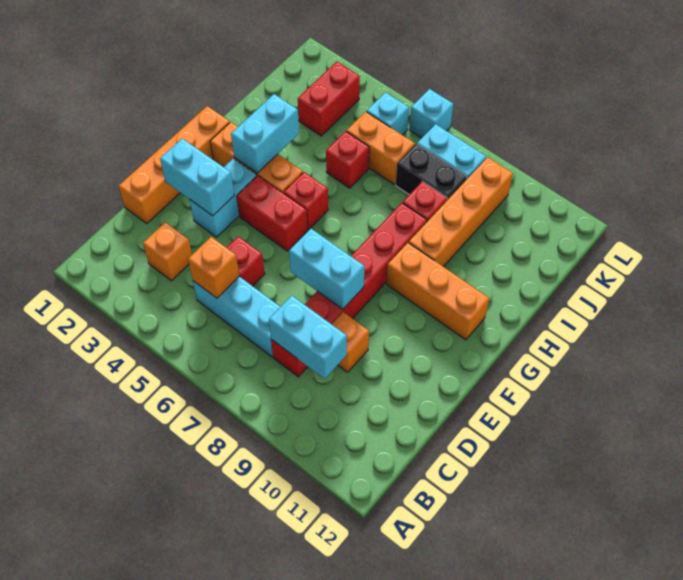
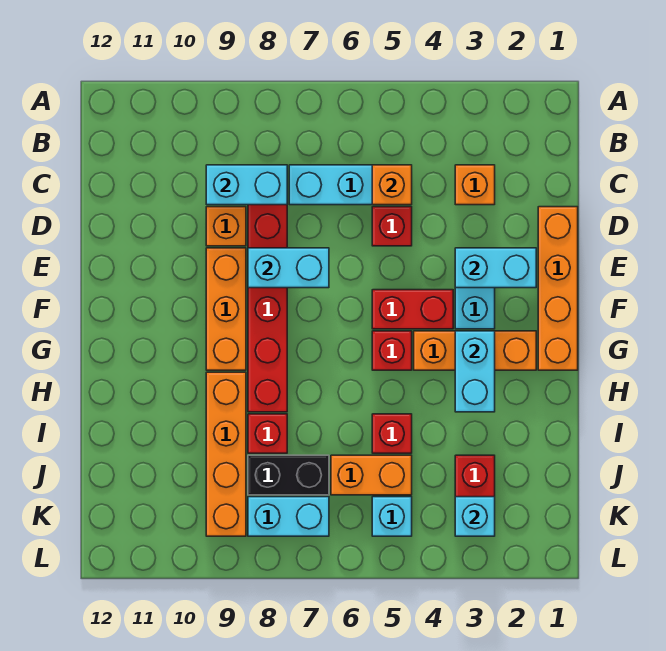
orange brick G9:G11 level 1 -> orange brick E9:G9 level 1
cyan brick L6 level 1 -> cyan brick K3 level 2

